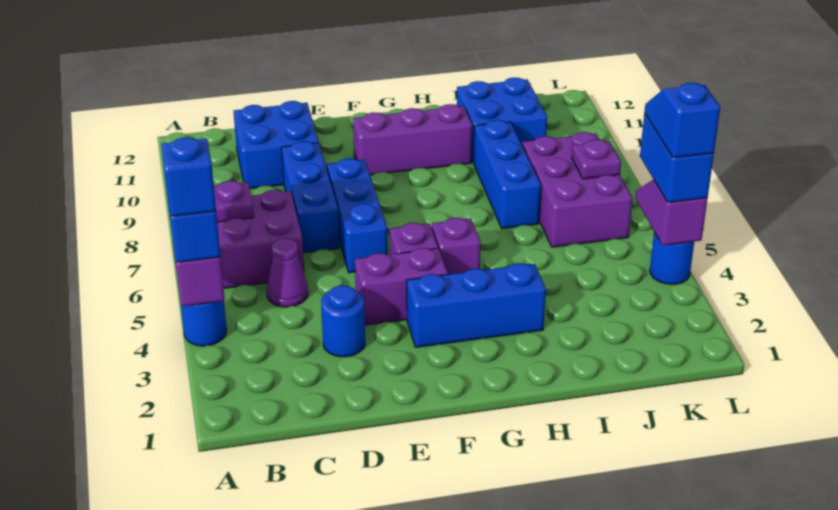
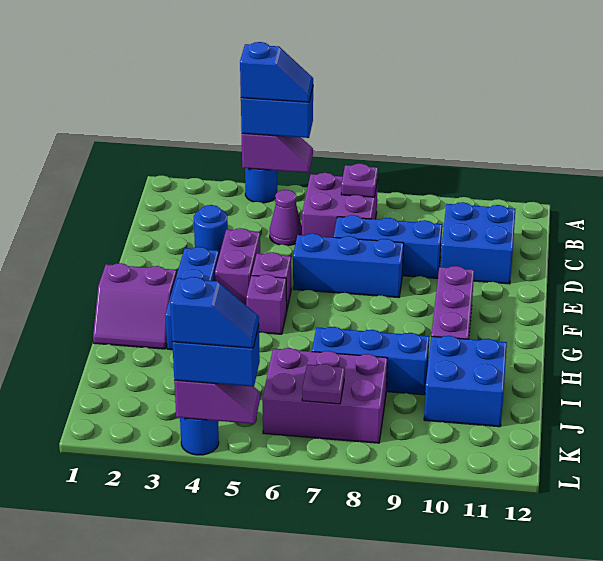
none -> purple slope G1:H2 level 1 top G

